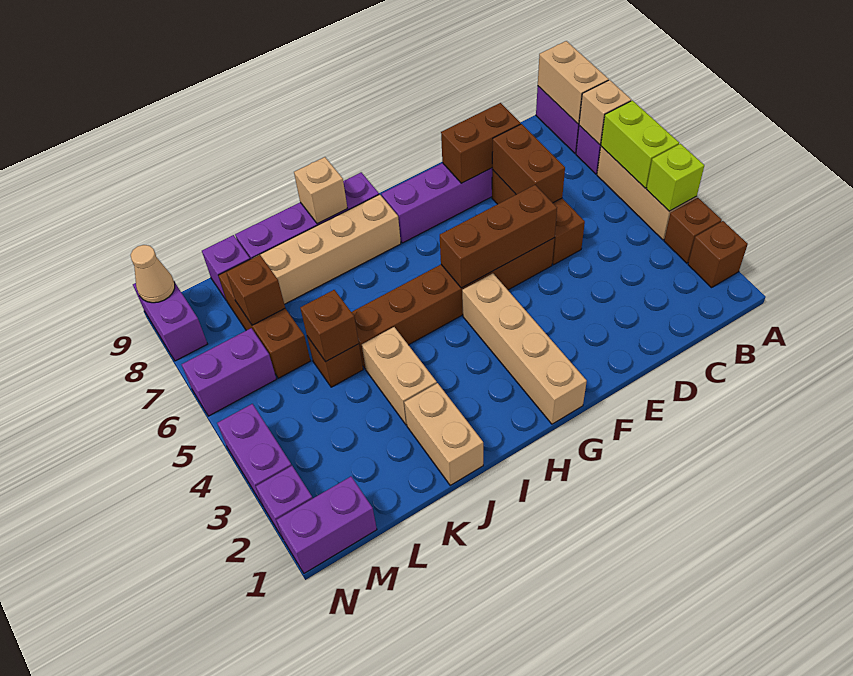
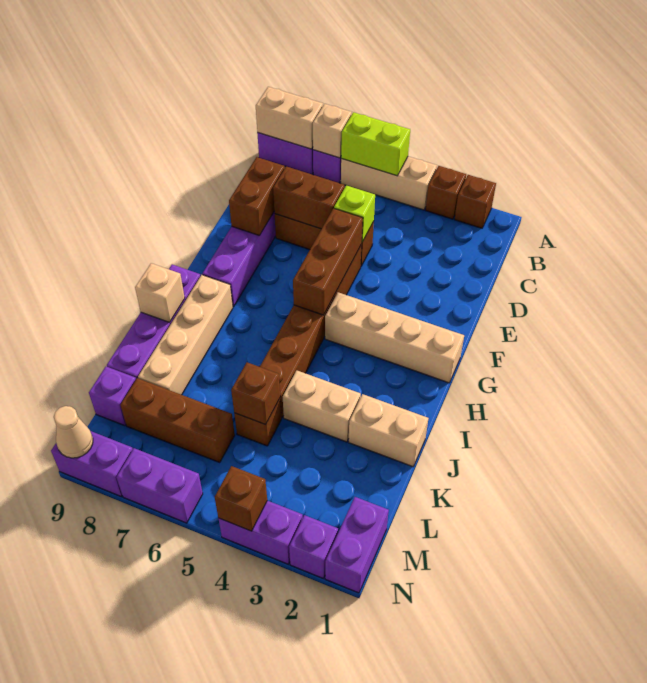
lime brick A4 level 2 -> lime brick D5 level 2
brown brick L7 level 2 -> brown brick N4 level 2
purple brick M6:N6 level 1 -> purple brick N6:N7 level 1

